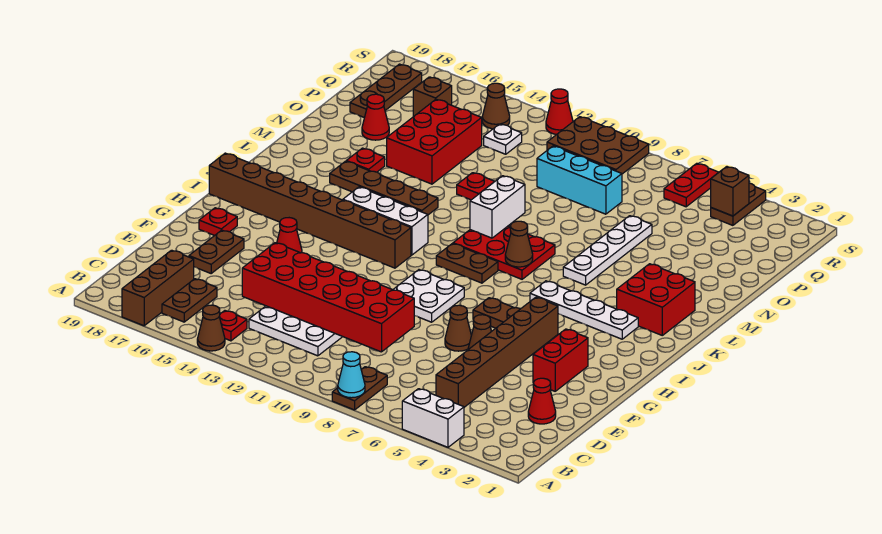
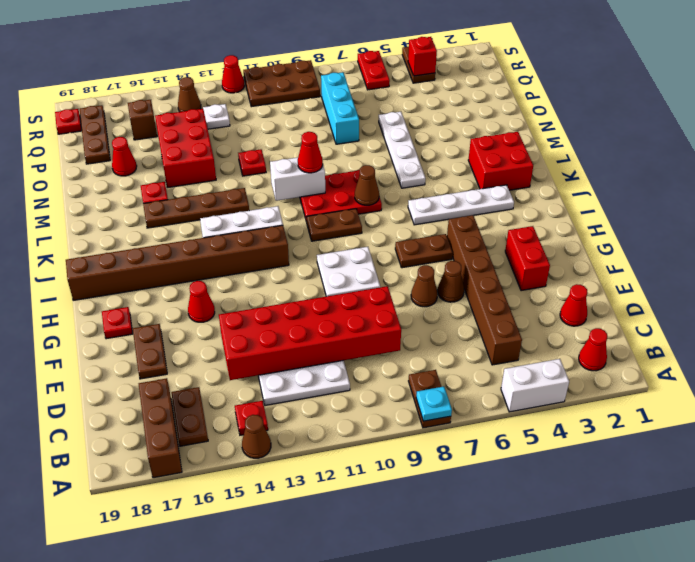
cyan cone A8 level 2 -> cyan plate A8 level 2
none -> red cone B2 level 1
white brick L10:M10 level 2 -> white brick L10:L11 level 2
none -> red cone L10 level 3
cyan brick P8:P10 level 1 -> cyan brick O8:Q8 level 1
brown brick R4 level 2 -> red brick R4 level 2
none -> red plate R19 level 1

